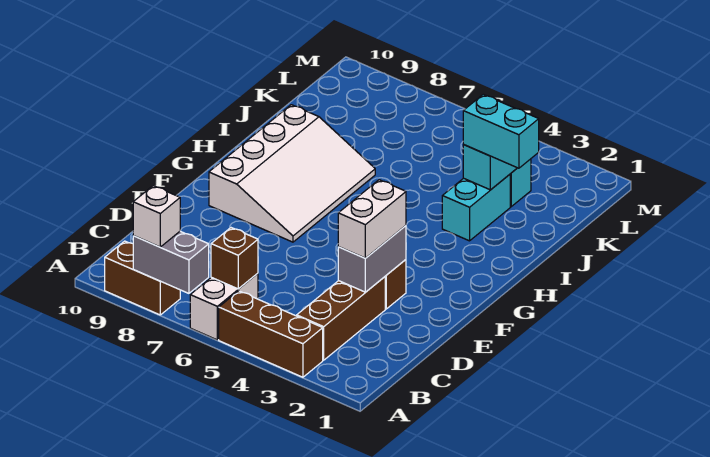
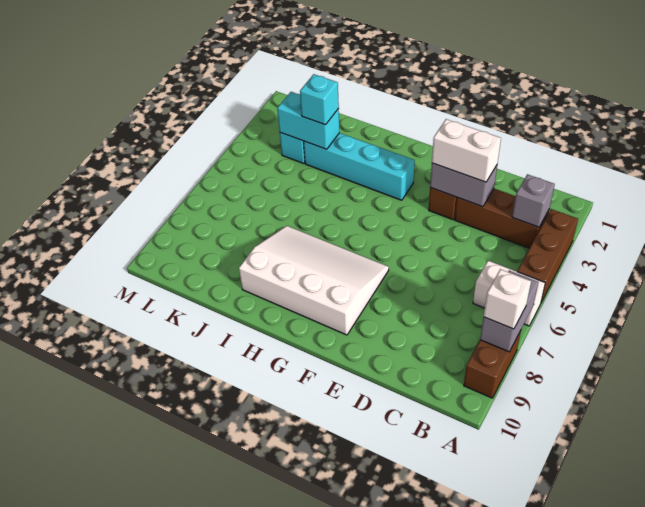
none -> grey brick B3 level 2
brown brick B6 level 2 -> none
cyan brick I3:J3 level 1 -> cyan brick G3:J3 level 1
cyan brick J2:J3 level 3 -> cyan brick J3 level 3

